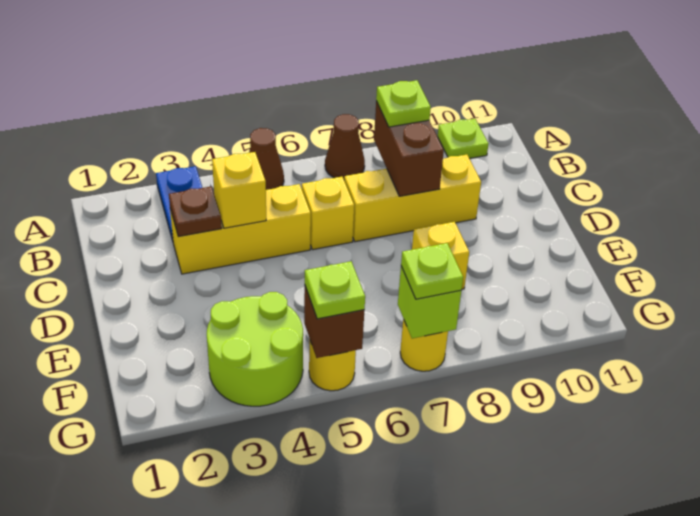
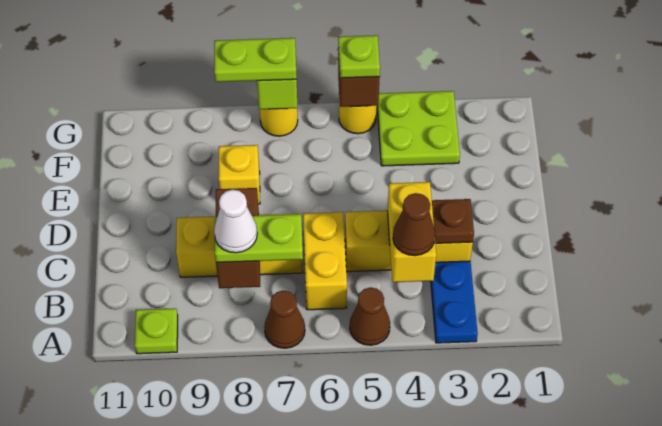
none -> brown cone B4 level 3
lime plate B8 level 3 -> lime plate B7:B8 level 3
none -> white cone B8 level 4
yellow brick C4 level 2 -> yellow brick B4:C4 level 2
yellow brick C6 level 1 -> yellow brick B6:C6 level 1
lime round brick F3:G4 level 1 -> lime plate F3:G4 level 1
lime plate G7 level 3 -> lime plate G7:G8 level 3

